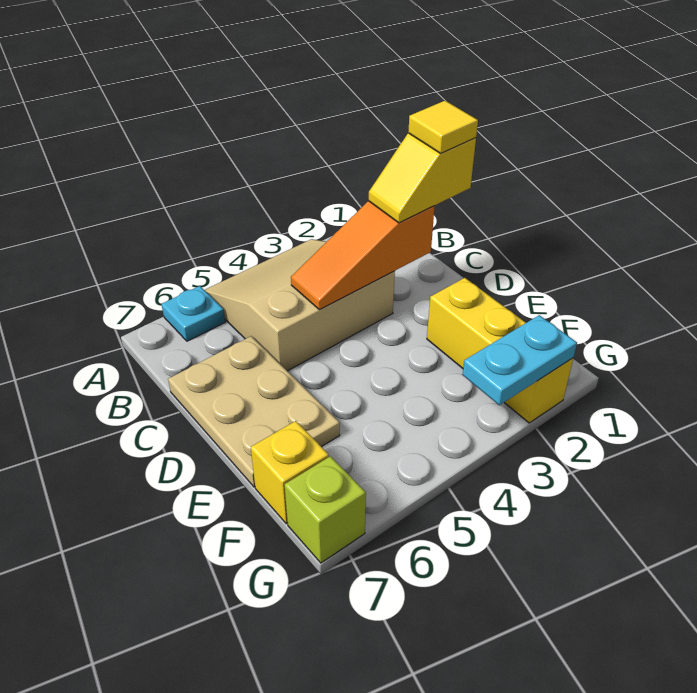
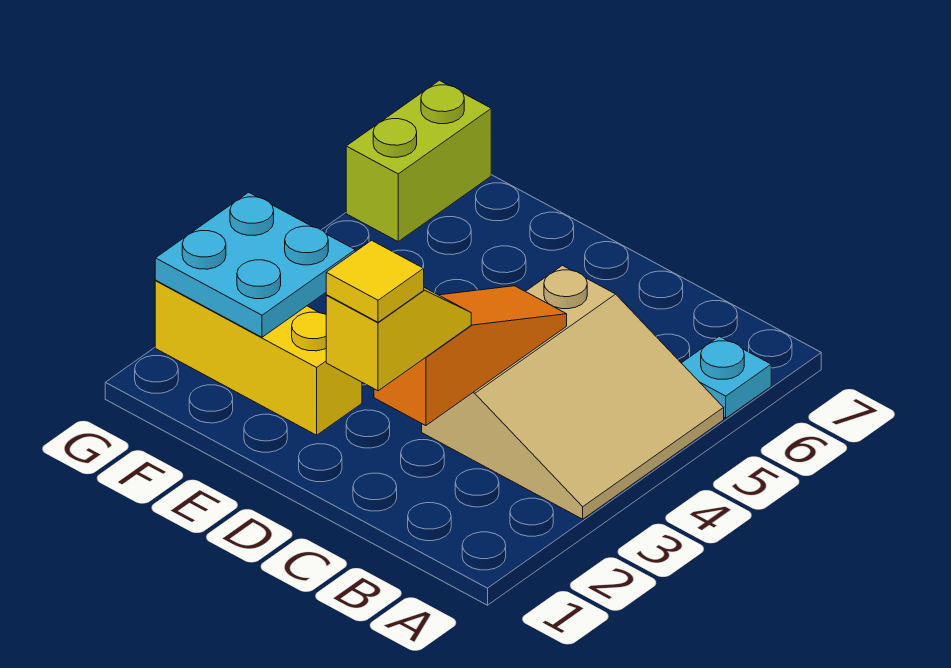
tan plate C6:E7 level 1 -> none
yellow brick F7 level 1 -> none
cyan plate G2:G3 level 2 -> cyan plate F2:G3 level 2
lime brick G7 level 1 -> lime brick G6:G7 level 1

